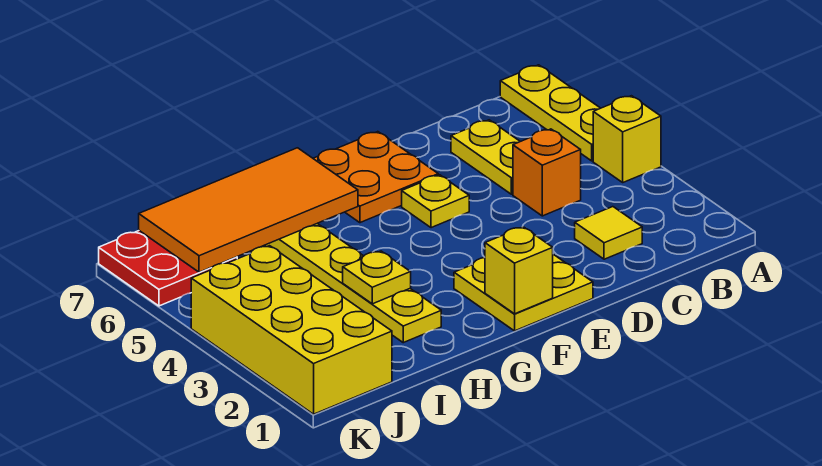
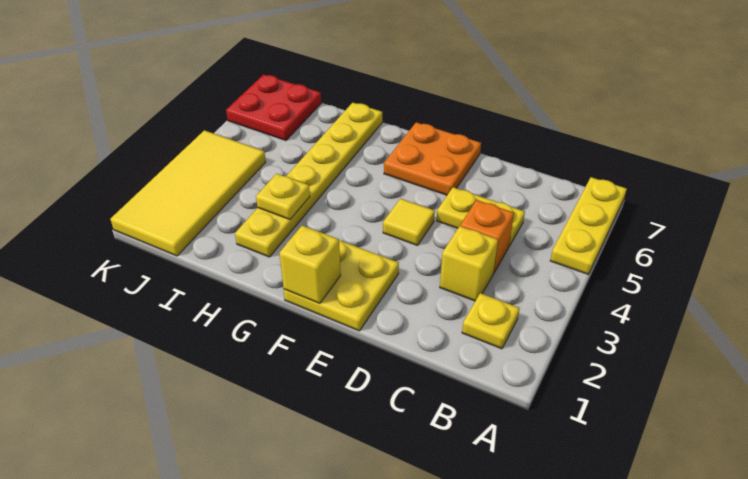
yellow brick A4 level 1 -> yellow brick C3 level 1
yellow tile C2 level 1 -> yellow tile E4 level 1
yellow plate C5:C6 level 1 -> yellow plate C5:D5 level 1
yellow plate E5 level 1 -> yellow plate B2 level 1
orange tile G6:J7 level 2 -> none
yellow brick J1:K4 level 1 -> yellow tile J1:K4 level 1

